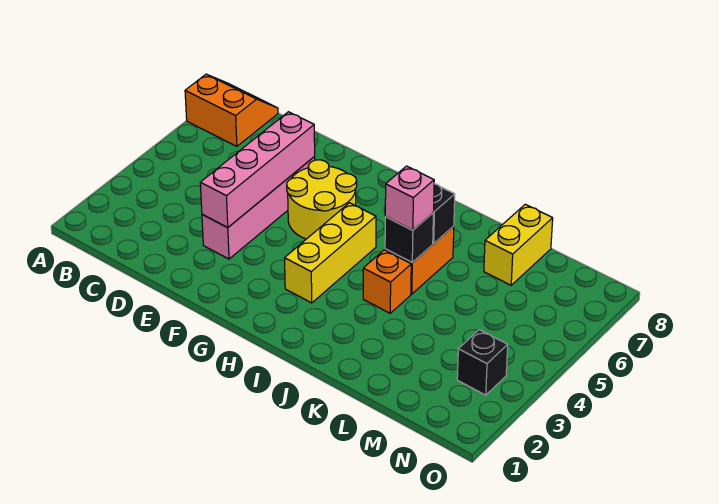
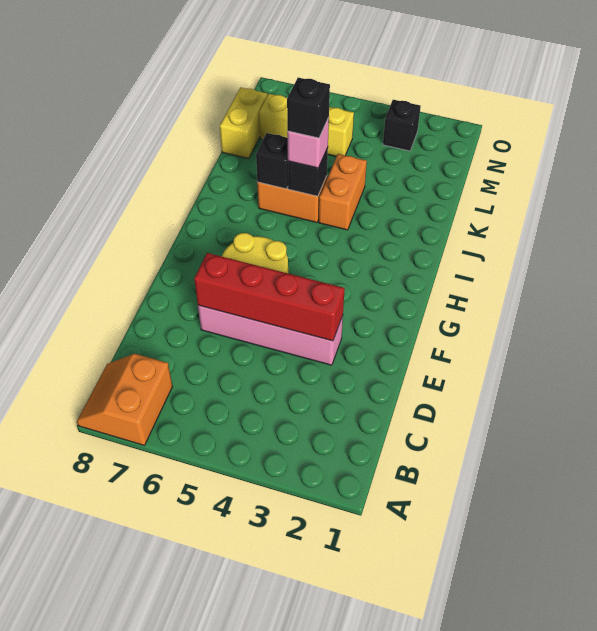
pink brick E3:E6 level 2 -> red brick E3:E6 level 2
yellow brick H3:H5 level 1 -> yellow brick M5:M7 level 1
orange brick J4 level 1 -> orange brick J4:K4 level 1
none -> black brick J5 level 4
yellow brick L7:L8 level 1 -> yellow brick L8:M8 level 1

